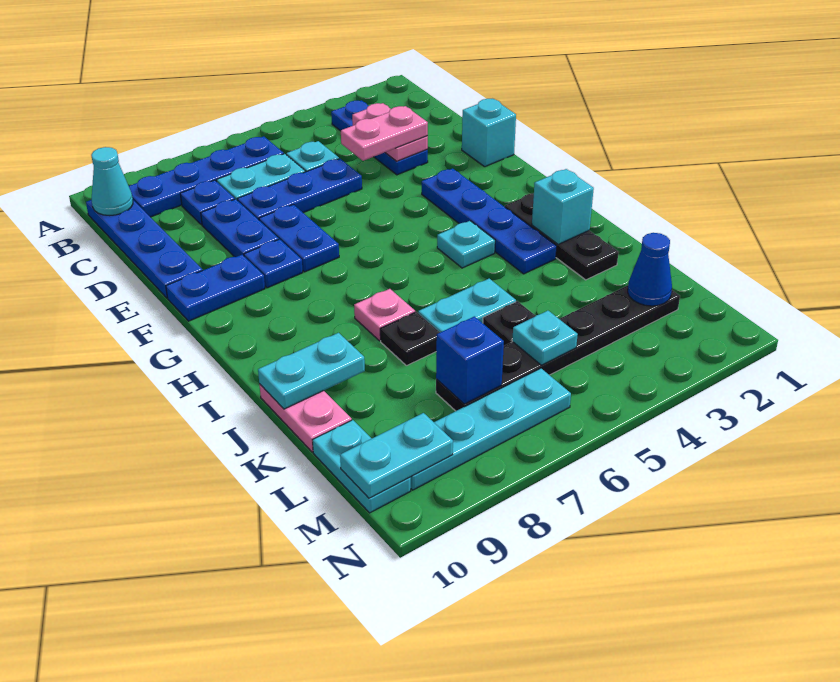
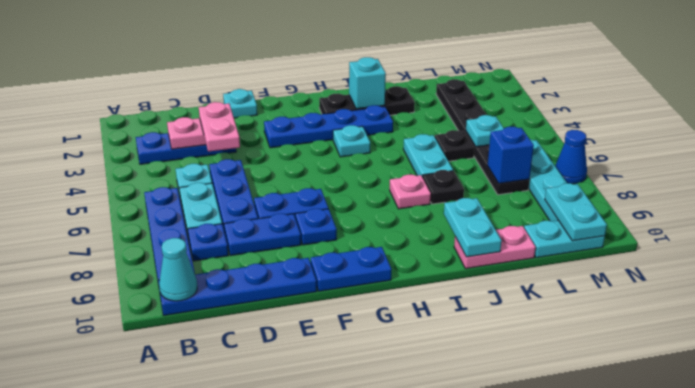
cyan brick E1 level 1 -> cyan plate E1 level 1
blue plate F9:F10 level 1 -> blue plate F10:G10 level 1
blue cone L2 level 2 -> blue cone N7 level 1

